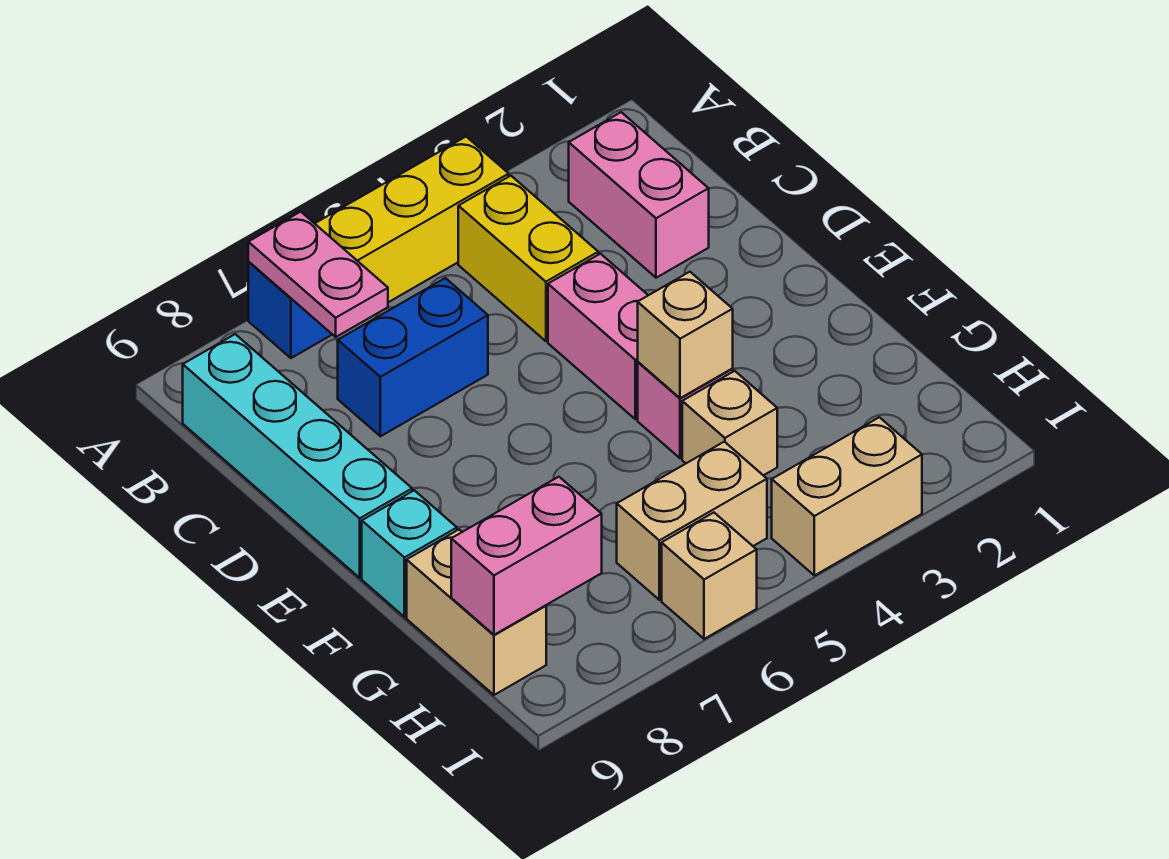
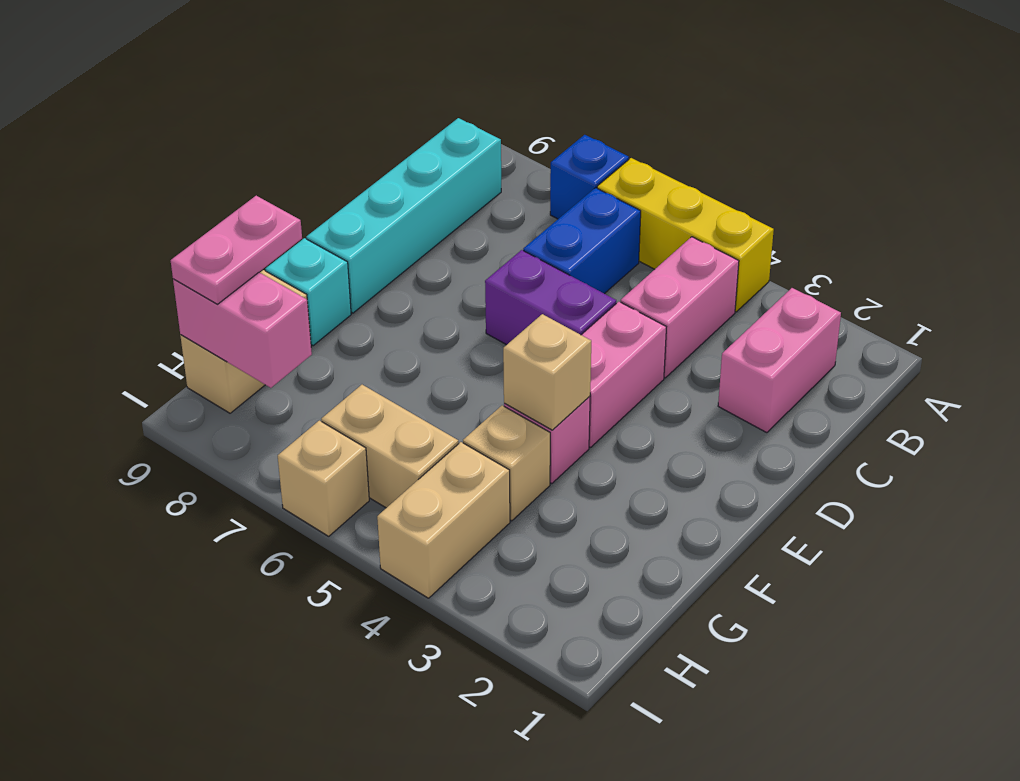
pink plate A7:B7 level 2 -> pink plate G9:H9 level 3
yellow brick B4:C4 level 1 -> pink brick B4:C4 level 1
blue brick C6:C7 level 1 -> blue brick B6:C6 level 1
none -> purple brick D5:D6 level 1
tan brick I3:I4 level 1 -> tan brick H4:I4 level 1

